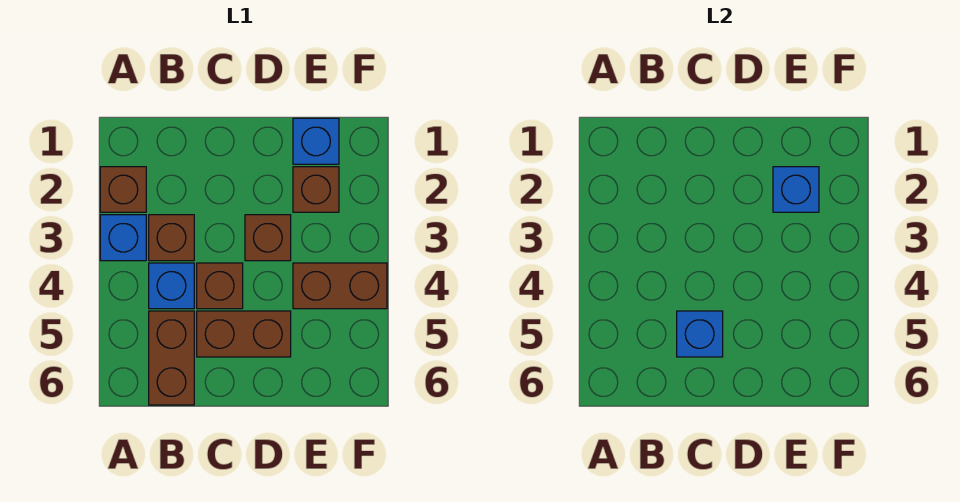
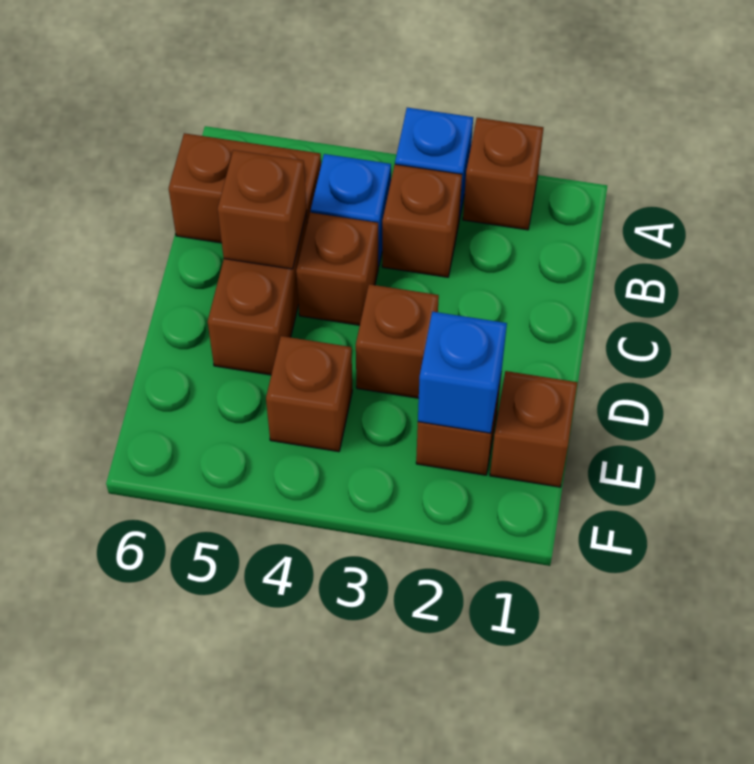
blue brick C5 level 2 -> brown brick C5 level 2
blue brick E1 level 1 -> brown brick E1 level 1
brown brick E4:F4 level 1 -> brown brick E4 level 1

